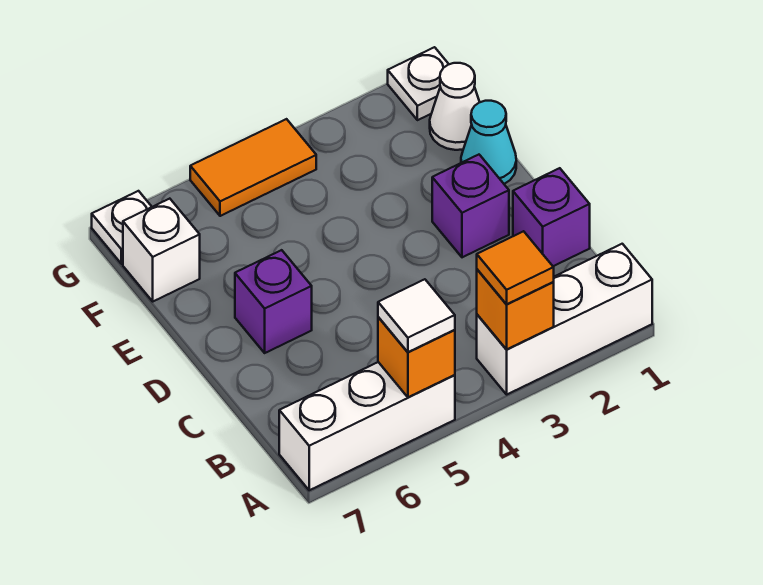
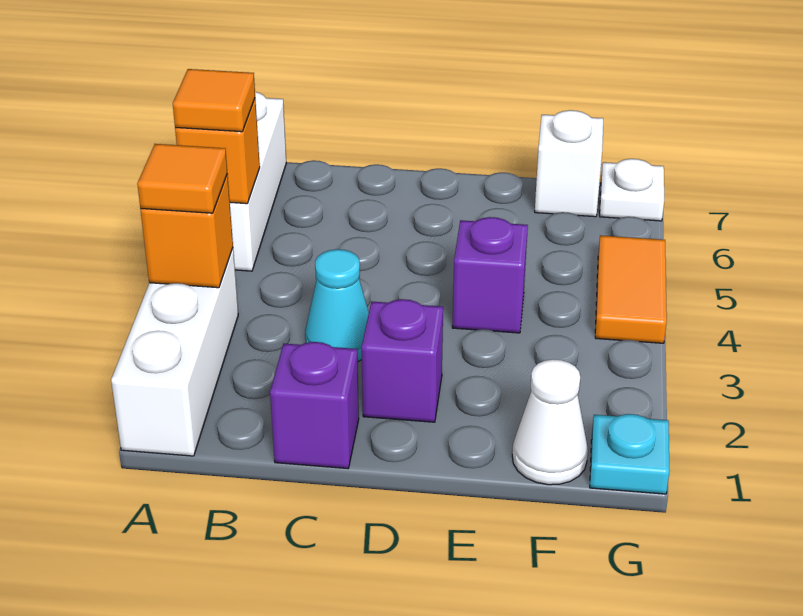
white tile A5 level 3 -> orange tile A5 level 3
purple brick D6 level 1 -> purple brick E4 level 1
cyan cone E1 level 1 -> cyan cone C3 level 1
white plate G1 level 1 -> cyan plate G1 level 1

